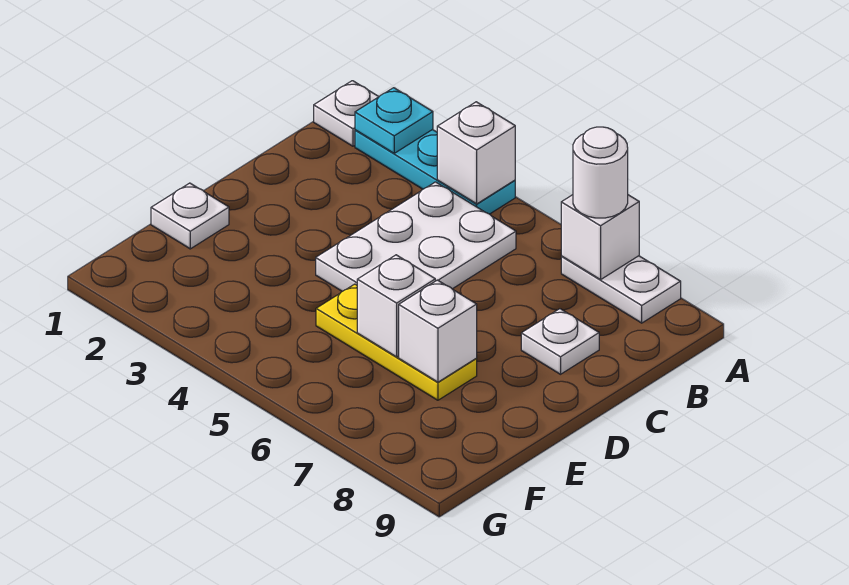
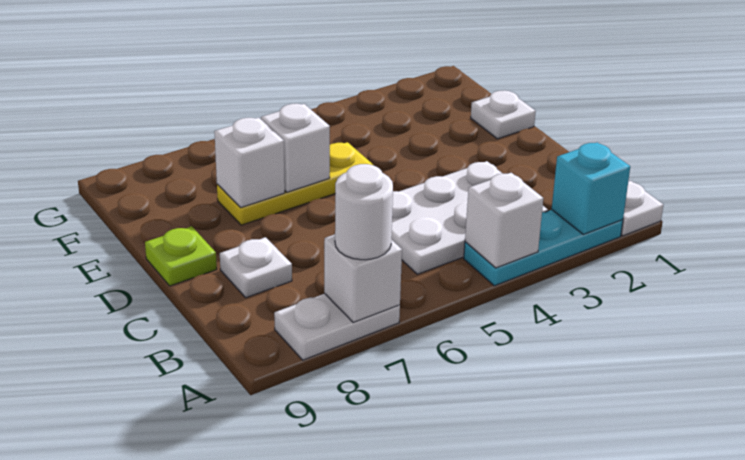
cyan plate A2 level 2 -> cyan brick A2 level 2
white plate B4:D5 level 1 -> white plate B3:C5 level 1
none -> lime plate D9 level 1

